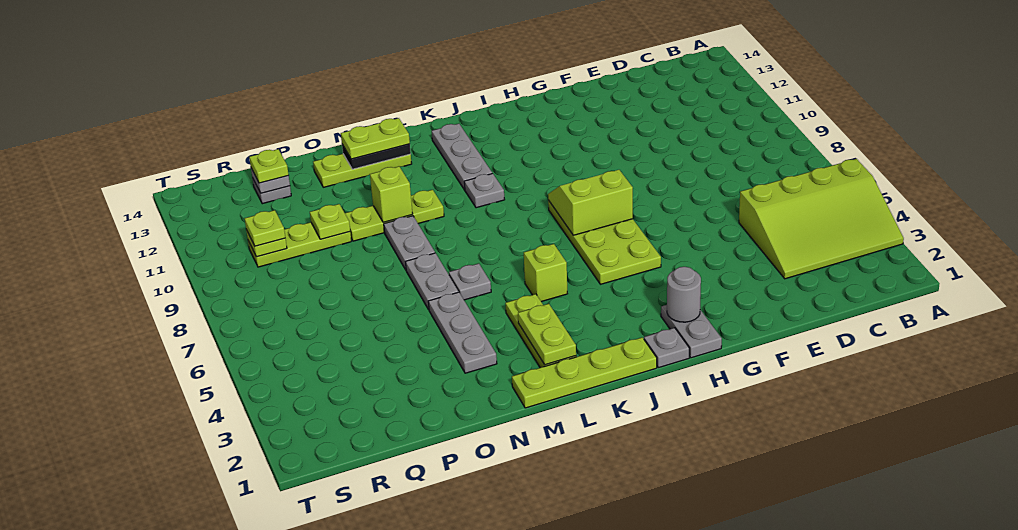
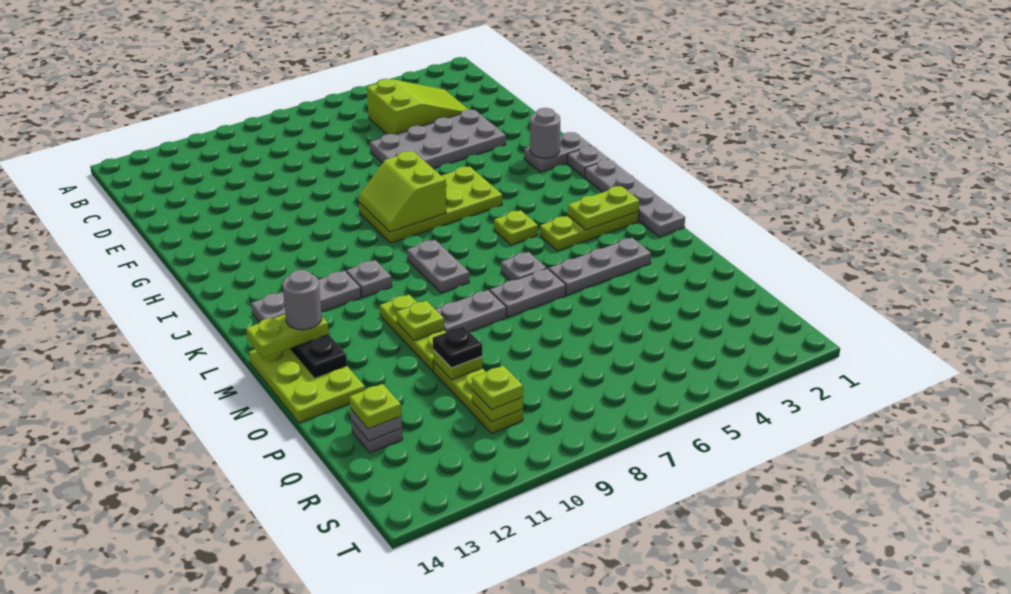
lime slope A3:D5 level 1 top 5 -> lime slope C3:D5 level 1 top 5
none -> grey plate E3:F6 level 1
lime plate J1:M1 level 1 -> grey plate J1:M1 level 1
lime brick K5 level 1 -> lime plate K5 level 1
none -> grey plate K8:L8 level 1
lime plate M13:O13 level 1 -> lime plate M13:O14 level 1
lime plate M13:N13 level 3 -> lime plate M13:M14 level 3
none -> grey round brick M13 level 4
lime brick N10 level 2 -> lime plate N10 level 2
none -> black plate P10 level 3

